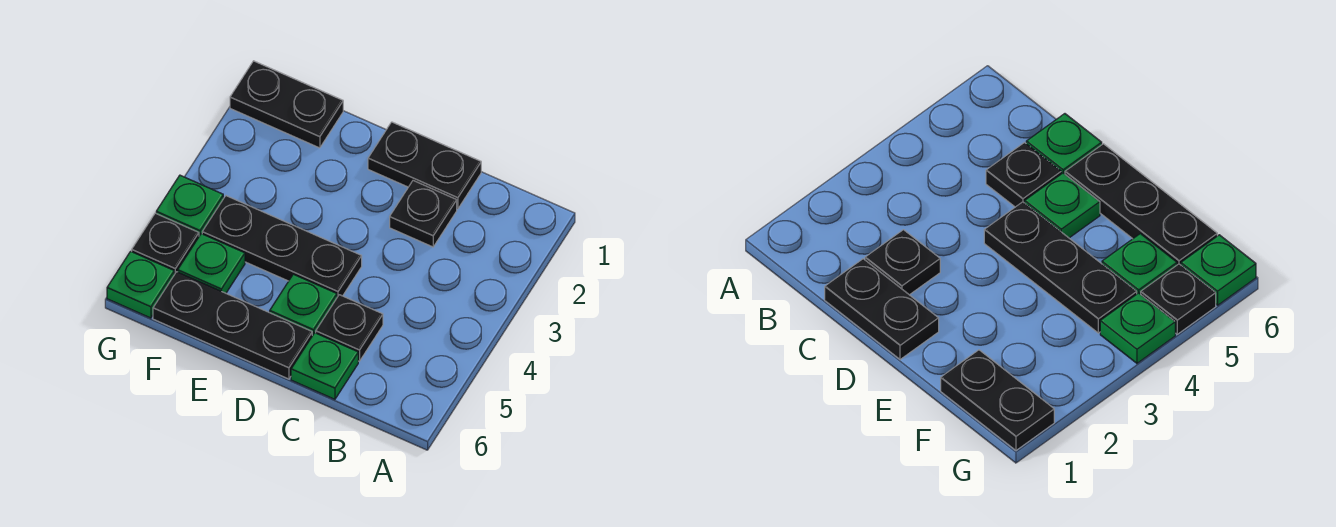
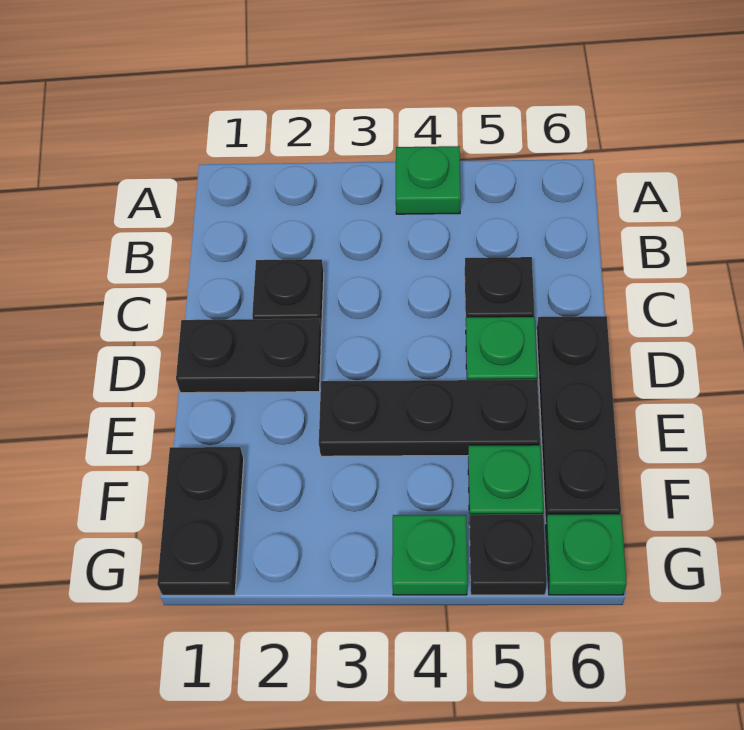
black plate C1:D1 level 1 -> black plate D1:D2 level 1
green plate C6 level 1 -> green plate A4 level 1
black plate D4:F4 level 1 -> black plate E3:E5 level 1

